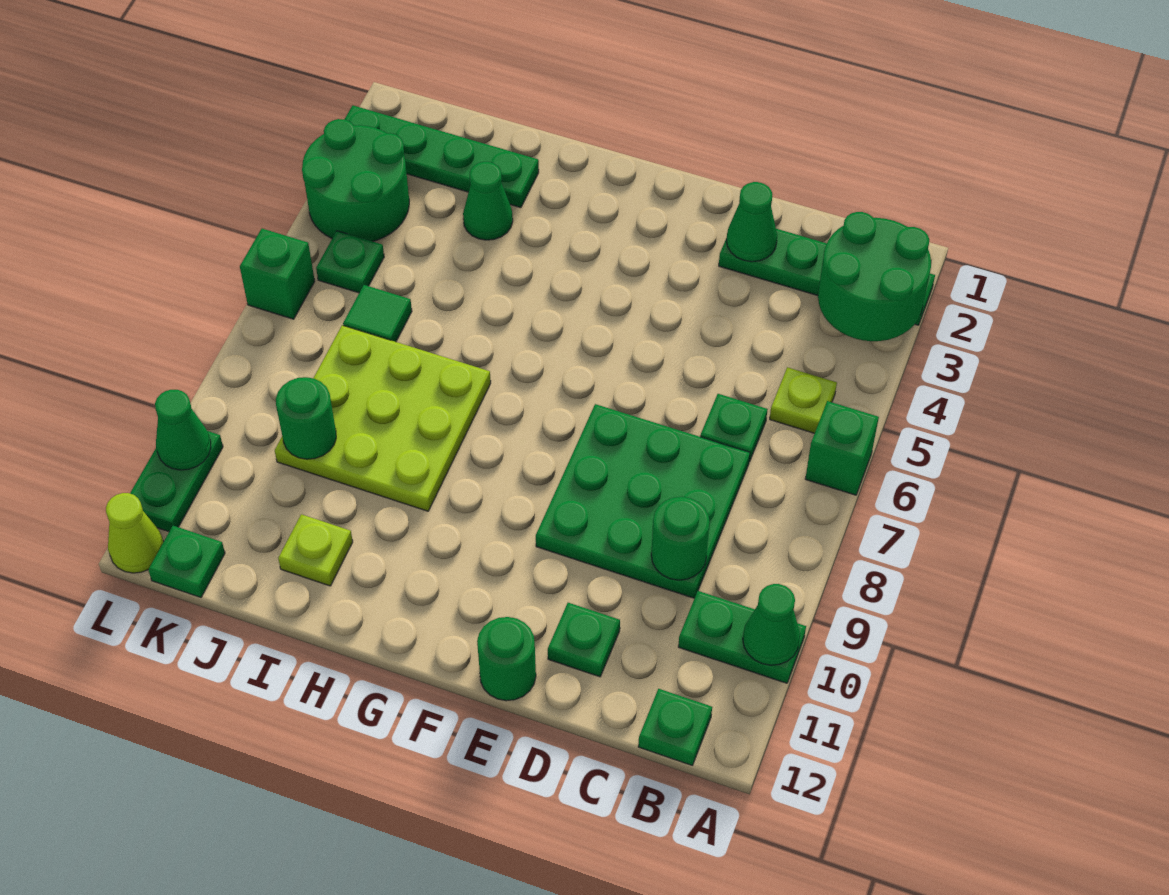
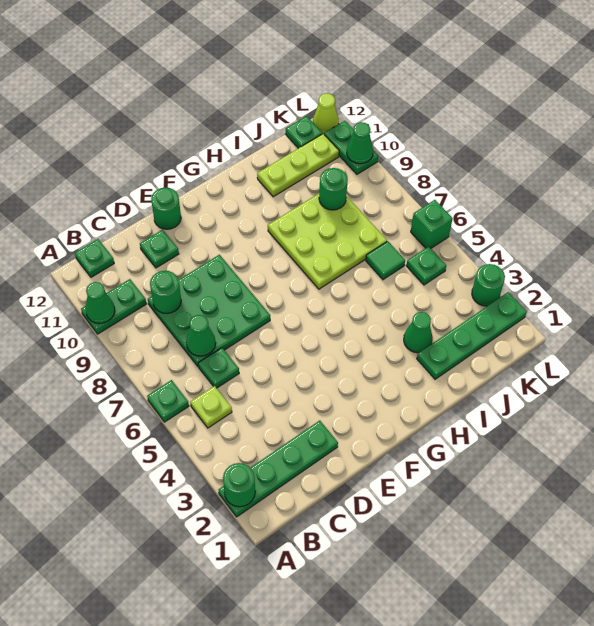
green round brick A2:B3 level 2 -> green round brick A2 level 2
green brick A6 level 1 -> green plate A6 level 1
green cone D2 level 2 -> green cone C7 level 2
lime plate I11 level 1 -> lime plate I11:K11 level 1
green round brick K3:L4 level 1 -> green round brick L3 level 1

